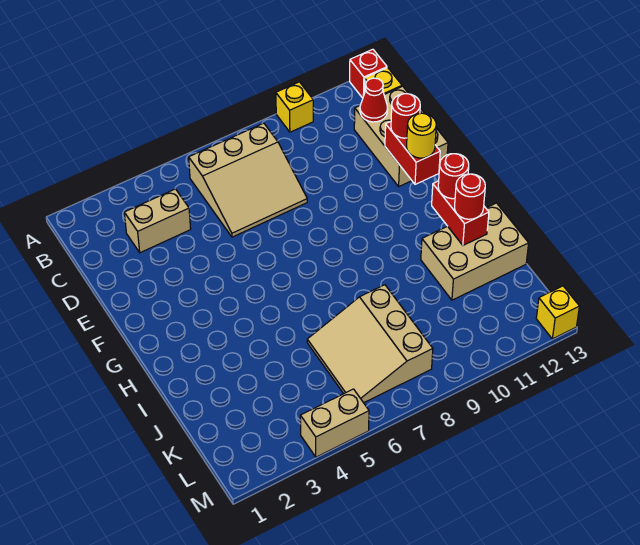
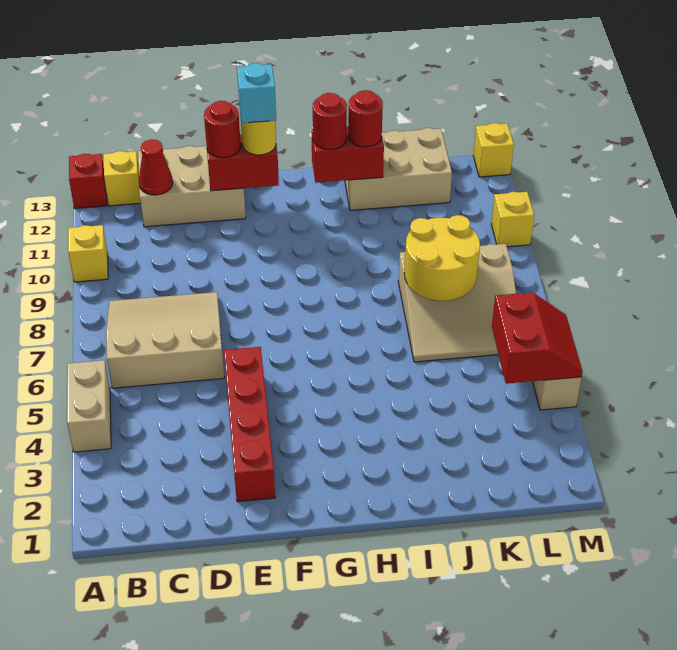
tan slope B6:D8 level 1 top B -> tan slope B6:D8 level 1 top 6
tan brick C3:C4 level 1 -> tan brick A4:A5 level 1
none -> red brick E2:E5 level 1
none -> cyan brick F12 level 4
tan brick I11:J13 level 1 -> tan brick I12:K13 level 1
none -> yellow round brick J7:K8 level 2
none -> red slope L4:M5 level 2 top L
none -> yellow brick M10 level 1

